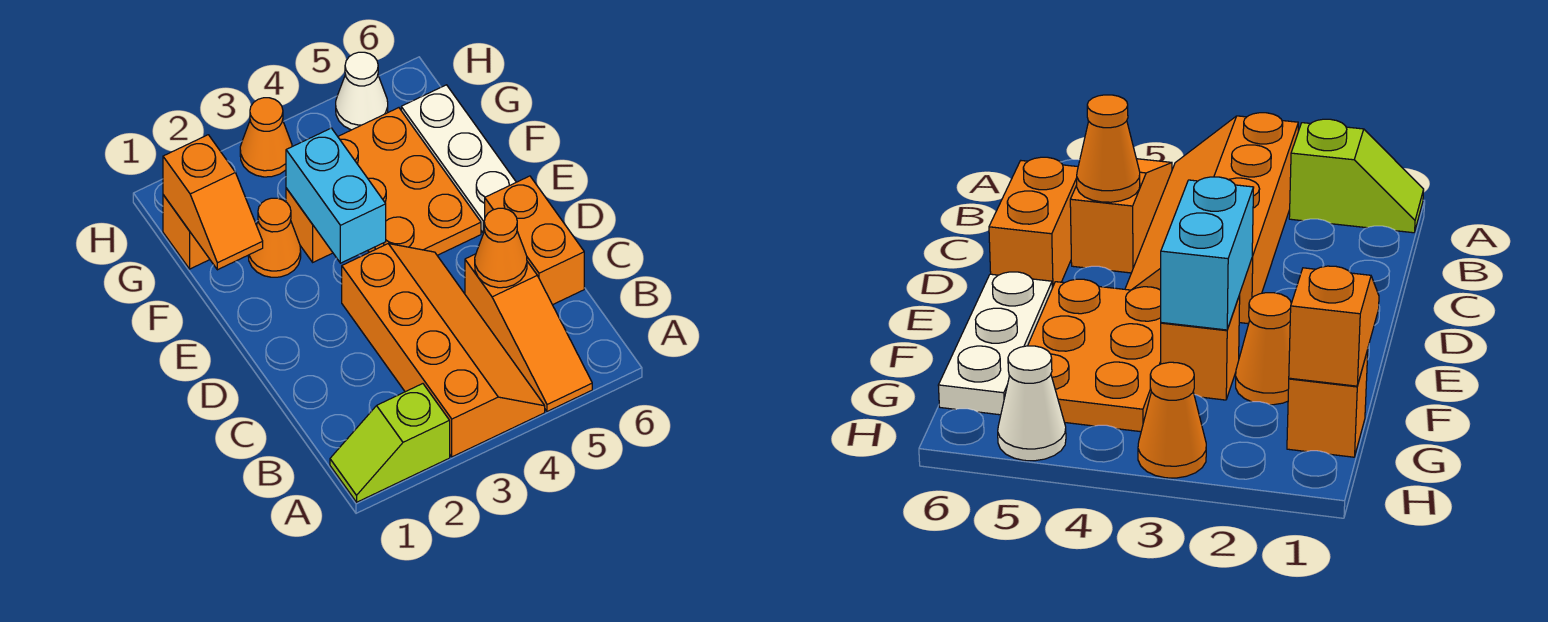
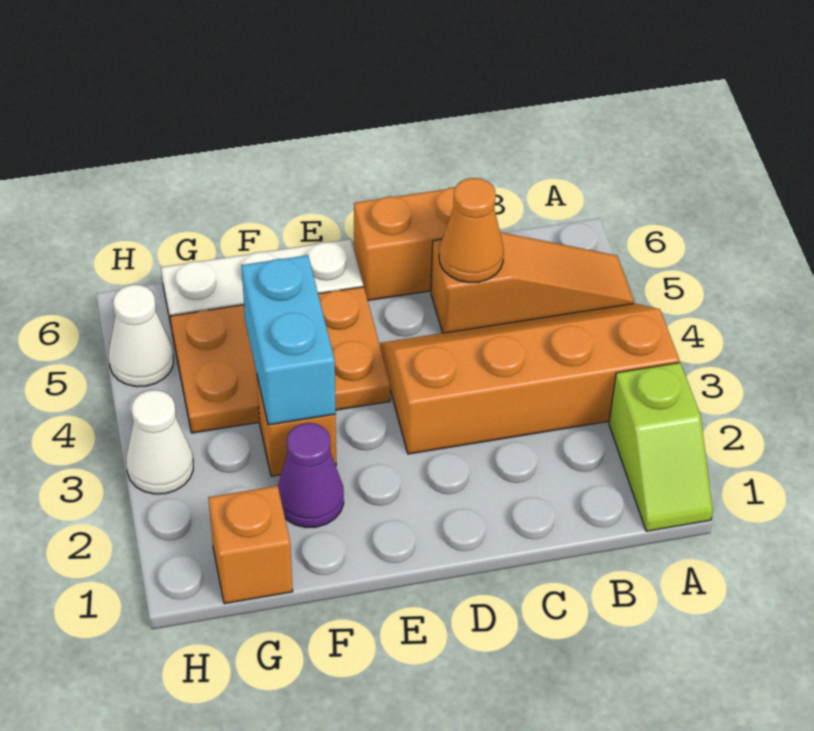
cyan brick E3:F3 level 2 -> cyan brick F3:F4 level 2
orange slope F1:G1 level 2 top G -> none
orange cone F2 level 1 -> purple cone F2 level 1
orange cone H3 level 1 -> white cone H3 level 1

